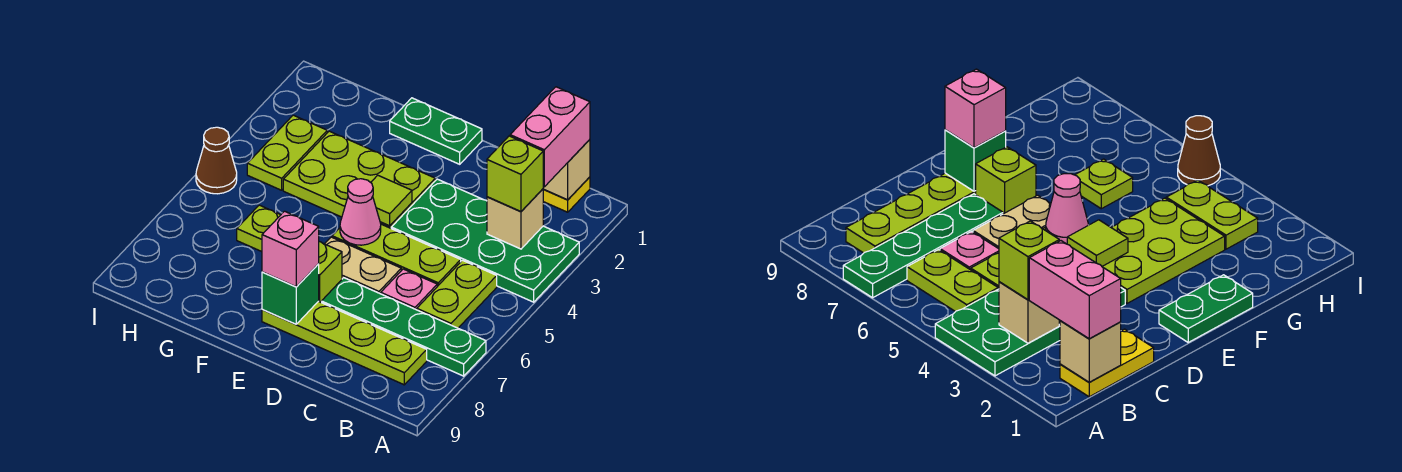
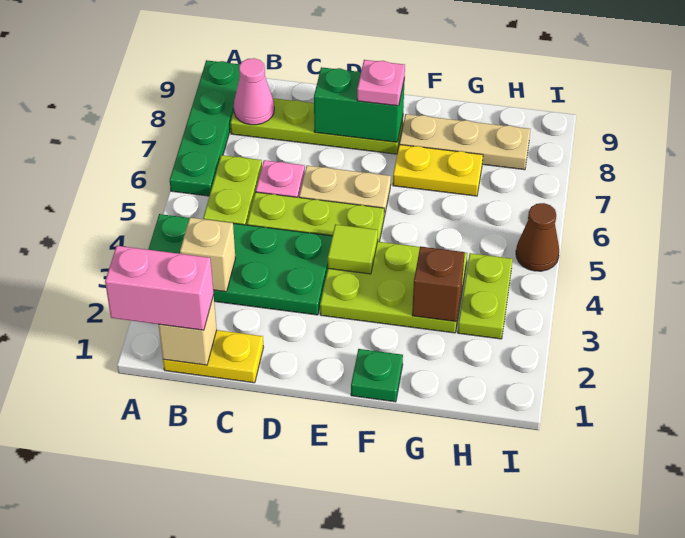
green plate A7:D7 level 1 -> green plate A6:A9 level 1
pink brick B1:B2 level 3 -> pink brick A1:B1 level 3
lime brick B3 level 3 -> none
green plate E1:F1 level 1 -> green plate F1 level 1
pink cone E5 level 2 -> pink cone B8 level 2
lime brick E7 level 1 -> none
green brick E8 level 2 -> green brick D8:E8 level 2
pink brick E8 level 3 -> pink plate E8 level 3
none -> yellow plate F7:G7 level 1
none -> tan plate F8:H8 level 1
none -> brown brick G3 level 2
lime plate G6 level 1 -> none

